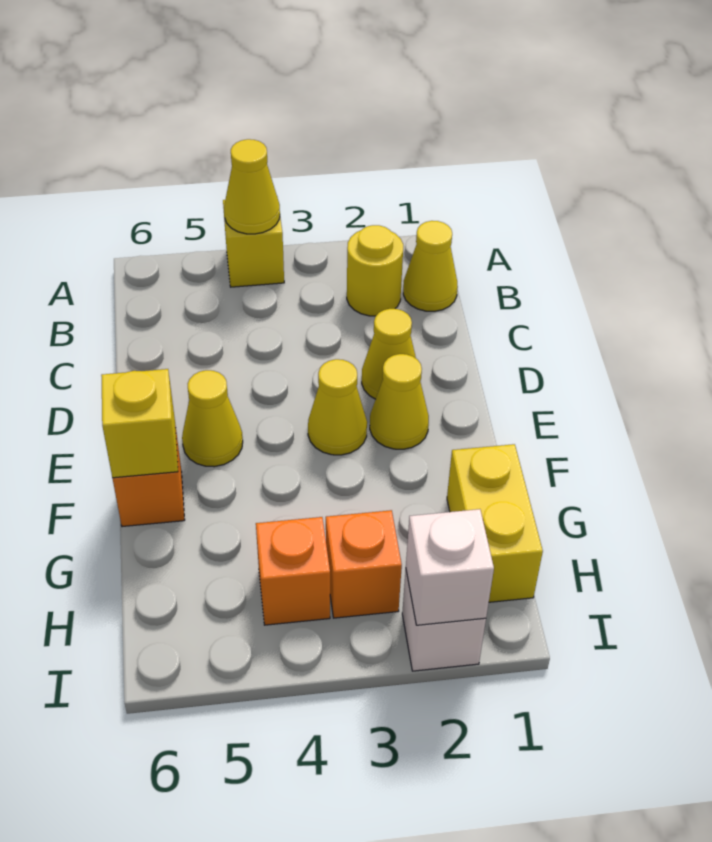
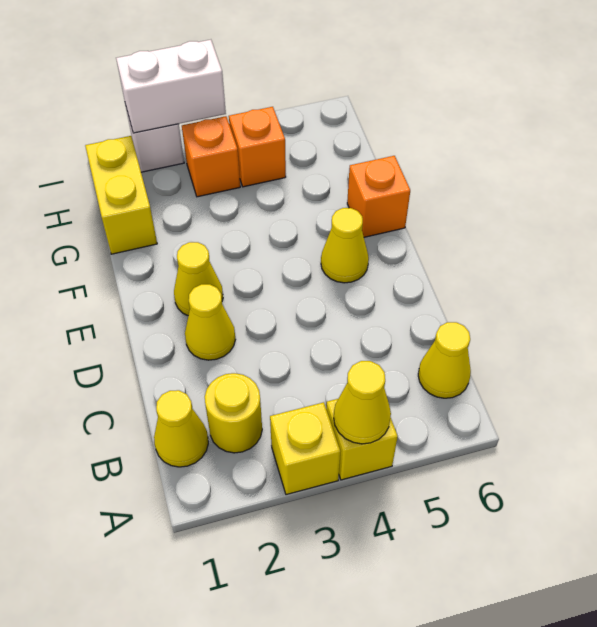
yellow cone E3 level 1 -> yellow cone B6 level 1
yellow brick F6 level 2 -> yellow brick A3 level 1
white brick I2 level 2 -> white brick I2:I3 level 2

